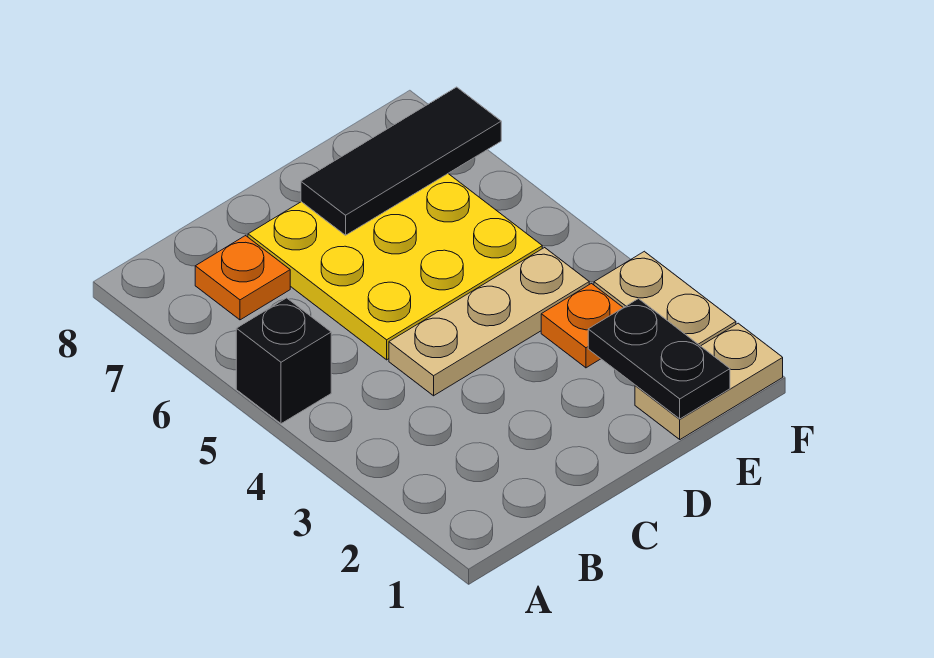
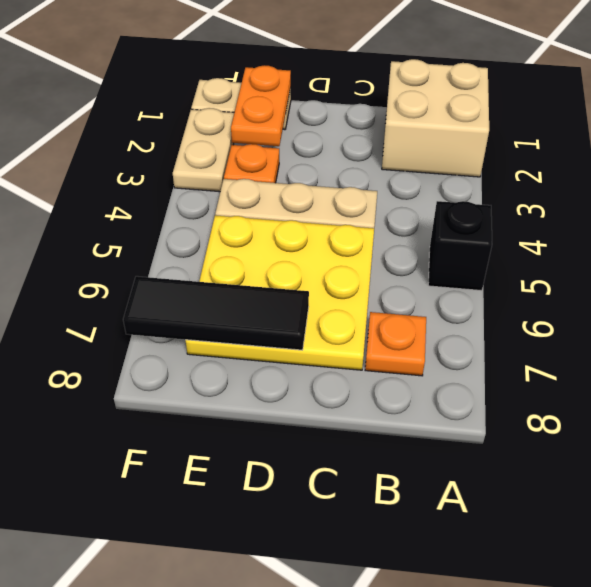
none -> tan brick A1:B2 level 1
black plate E1:E2 level 2 -> orange plate E1:E2 level 2

